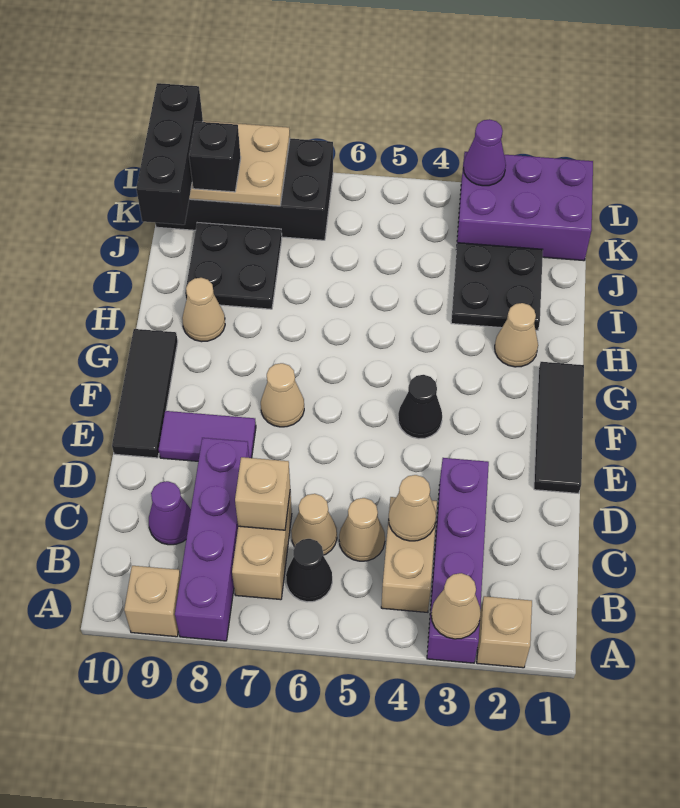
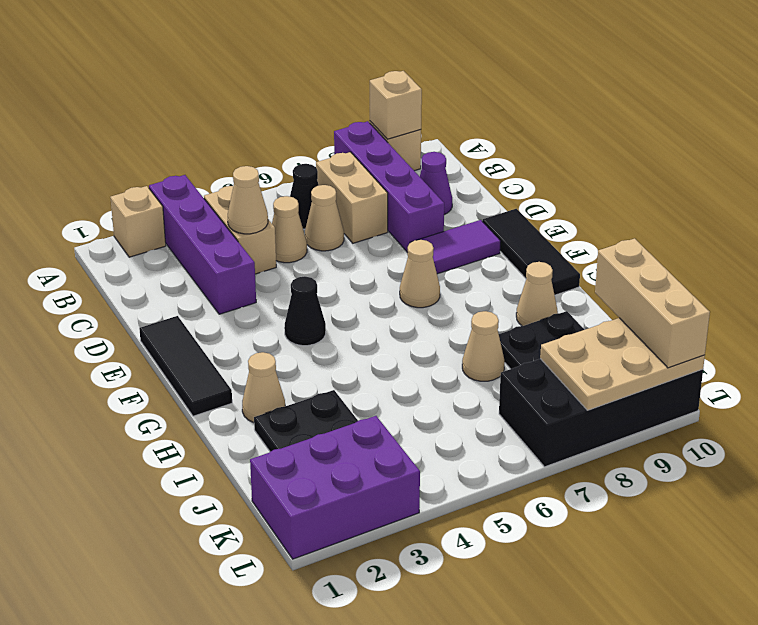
tan cone A3 level 2 -> tan cone I7 level 1
tan brick C7 level 2 -> tan brick A9 level 2
black brick J10:L10 level 3 -> tan brick J10:L10 level 3
black brick K9 level 3 -> none
purple cone L3 level 2 -> none

